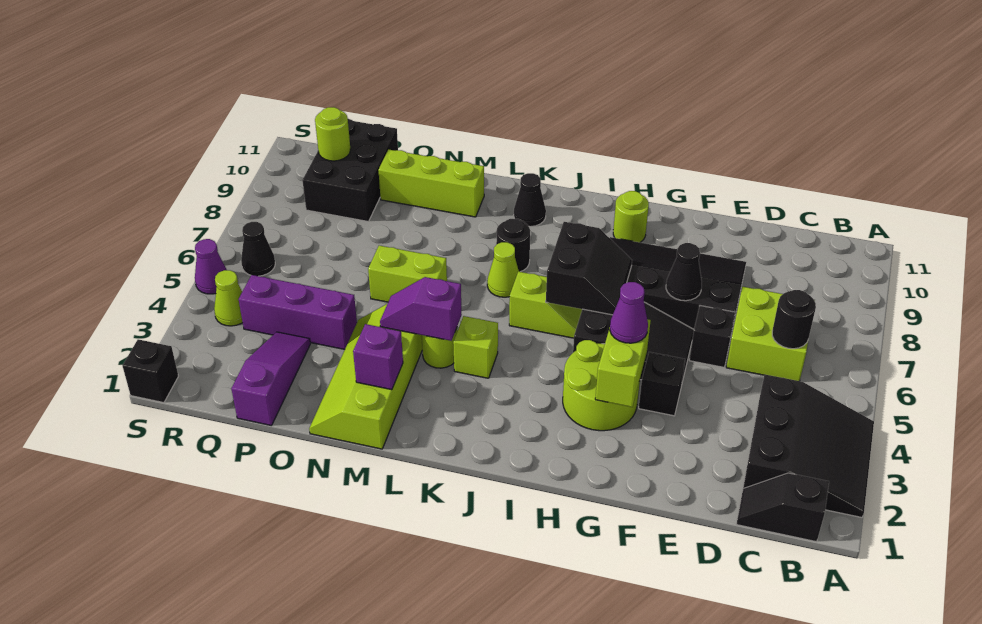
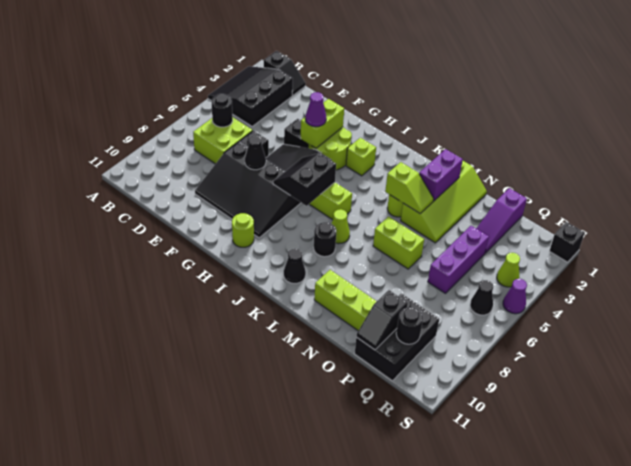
lime brick K4 level 1 -> lime brick I3 level 1
purple slope L4:M4 level 2 top L -> lime slope L4:M4 level 2 top L
purple brick M2 level 2 -> purple brick M2:M3 level 2
purple brick O4:Q4 level 1 -> purple brick P4:P6 level 1
none -> black slope P10:P11 level 2 top 10
lime round brick Q10 level 2 -> black round brick Q10 level 2

